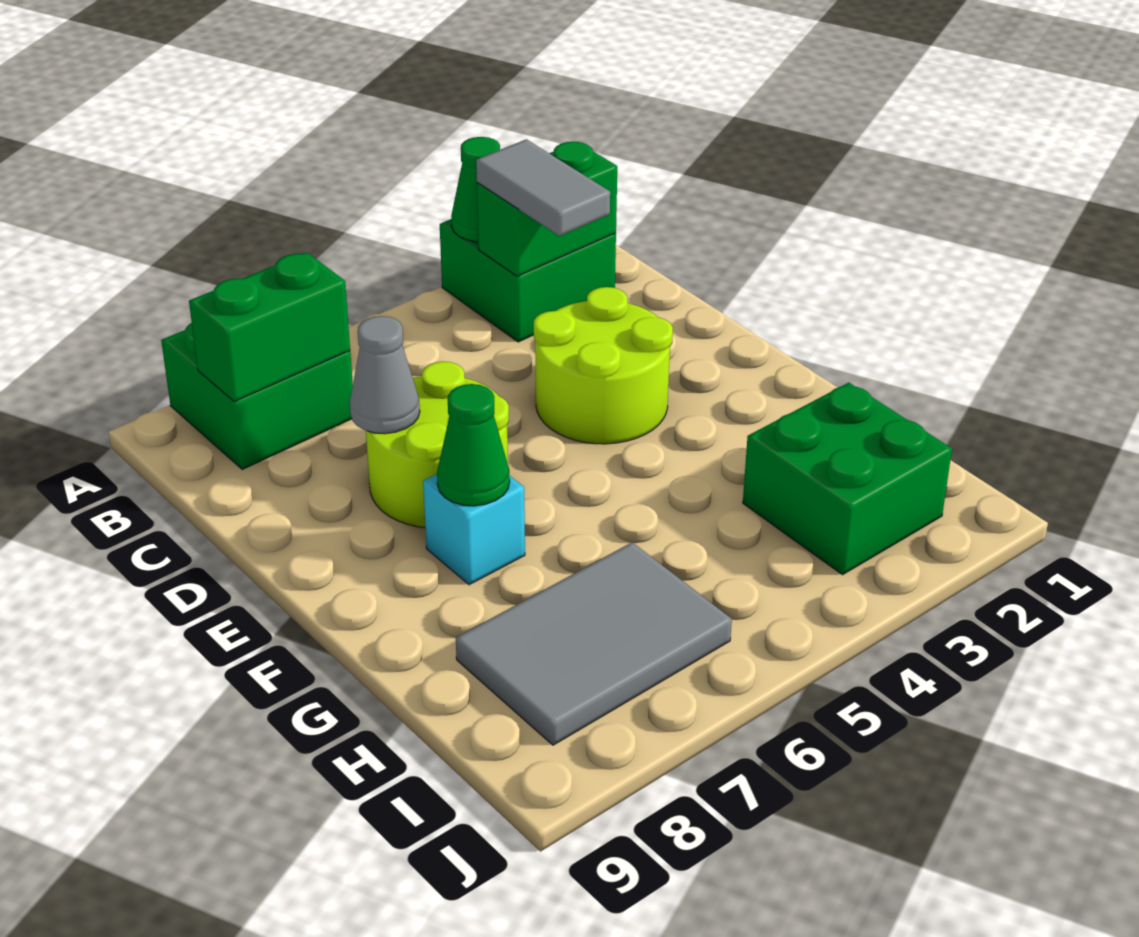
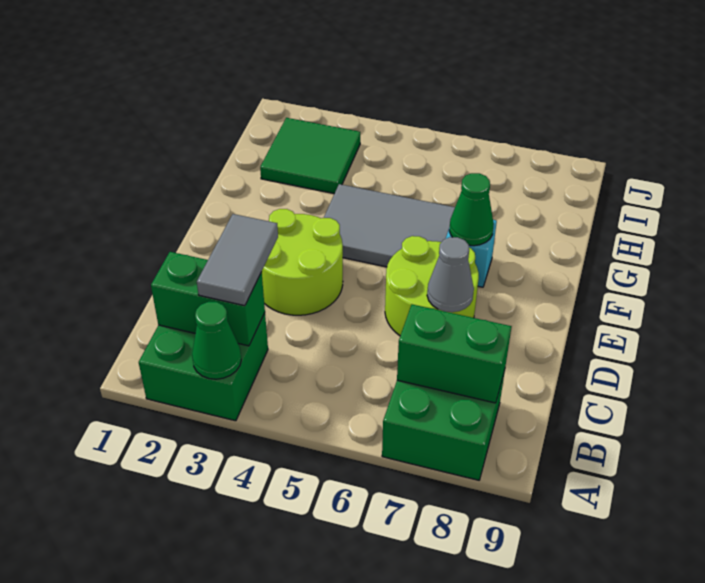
green brick H2:I3 level 1 -> green tile H2:I3 level 1
grey tile H6:I8 level 1 -> grey tile F4:G6 level 1

